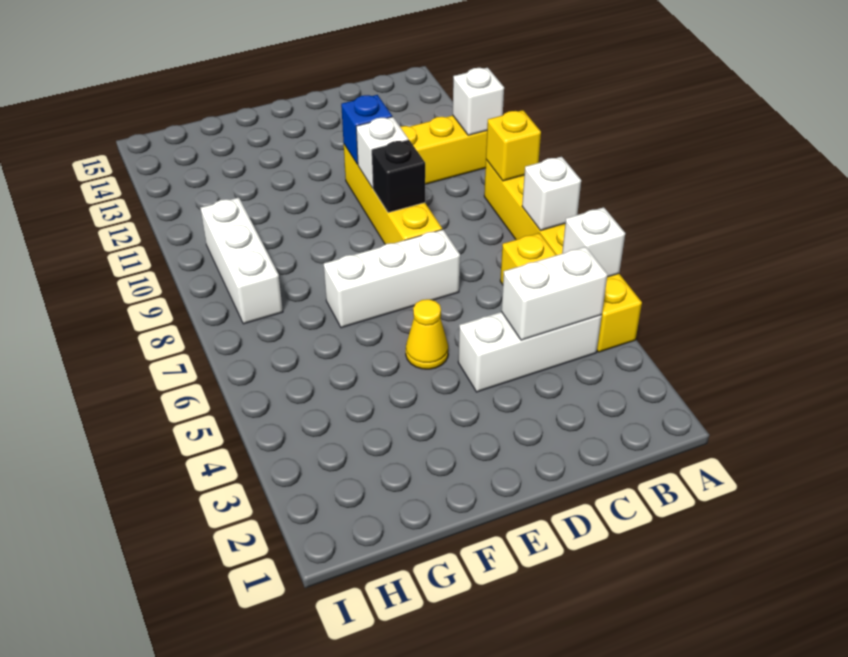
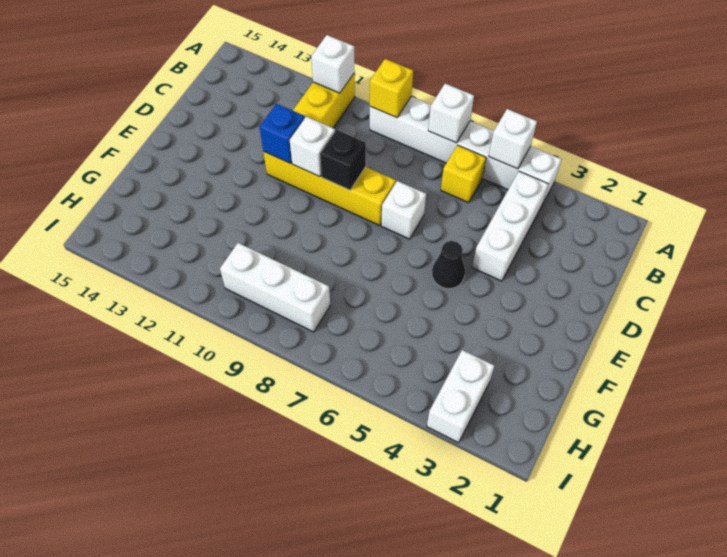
yellow brick A4:A9 level 1 -> white brick A4:A9 level 1
white brick B4:C4 level 2 -> white brick H3:I3 level 1
white brick D7:F7 level 1 -> white brick D7 level 1
yellow cone E5 level 1 -> black cone E5 level 1

